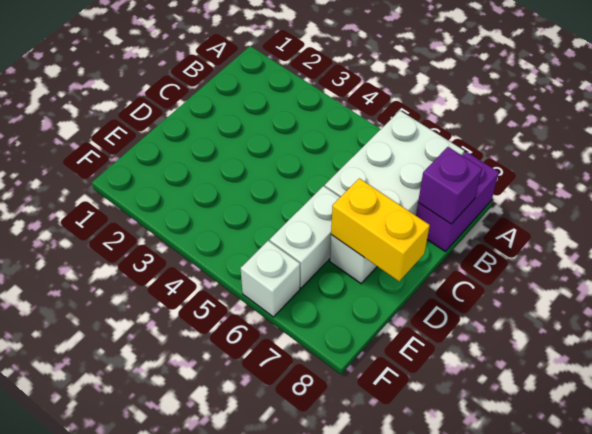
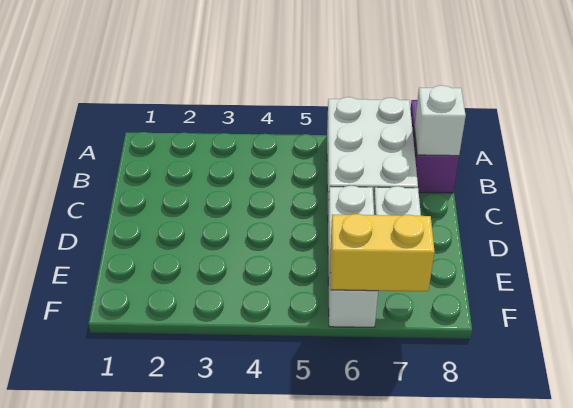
purple brick B8 level 2 -> white brick B8 level 2
yellow brick D7:D8 level 2 -> yellow brick F6:F7 level 2

